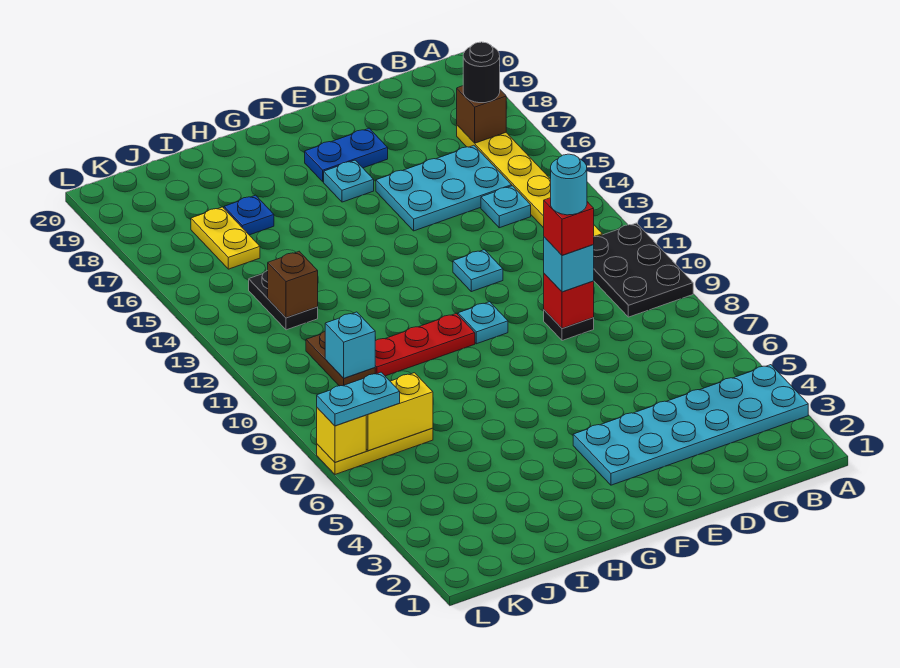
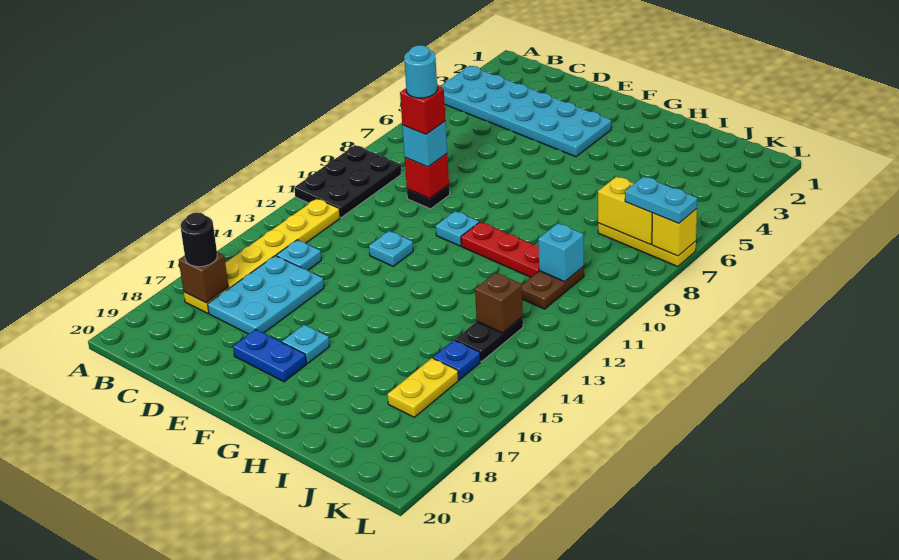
cyan plate C15:E16 level 1 -> cyan plate C15:D17 level 1
blue plate I17 level 1 -> blue plate J15 level 1

